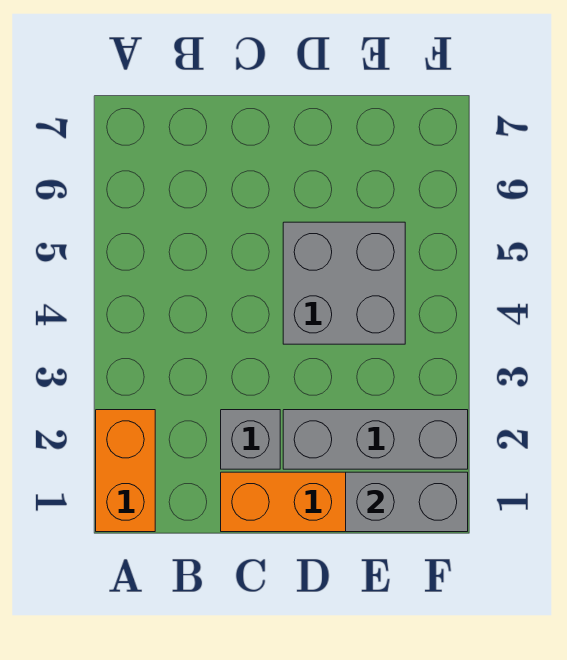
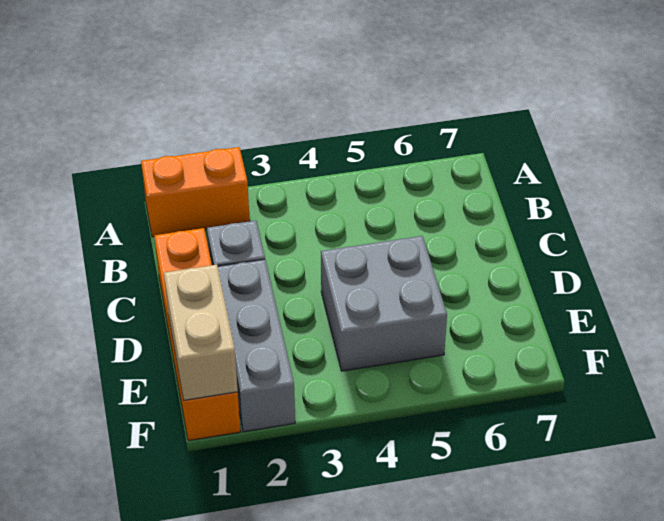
grey brick E1:F1 level 2 -> tan brick E1:F1 level 2

